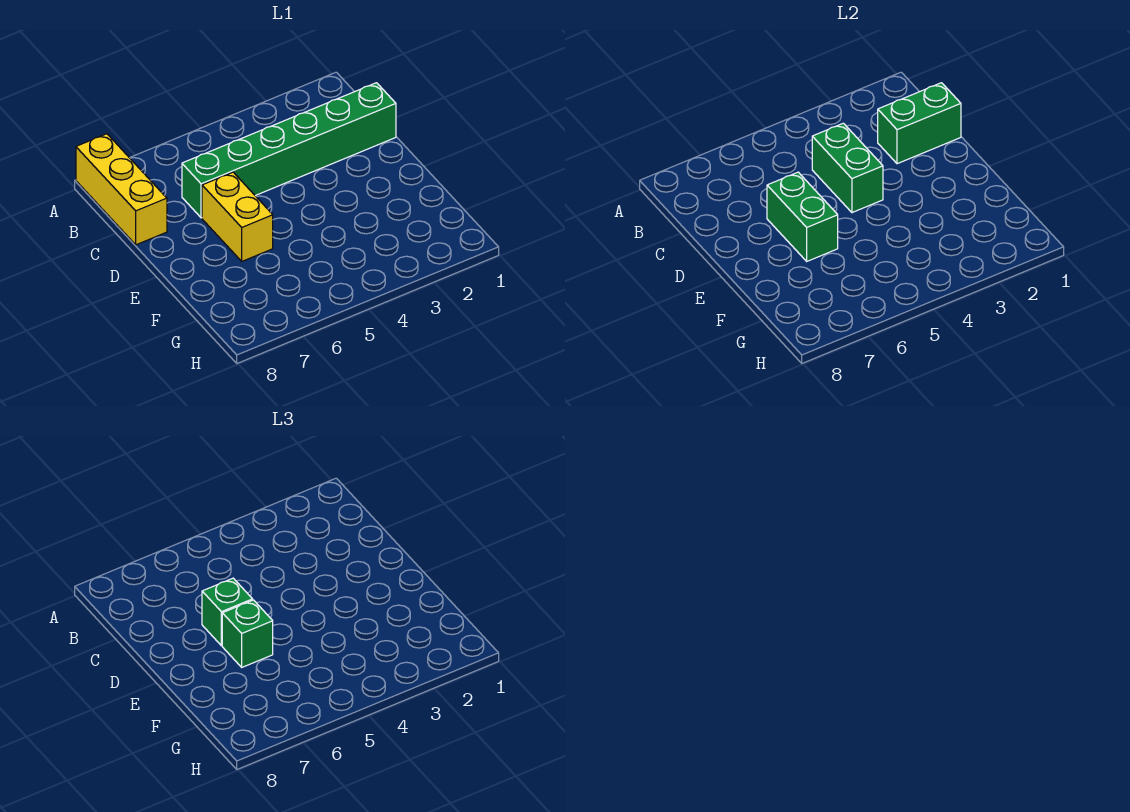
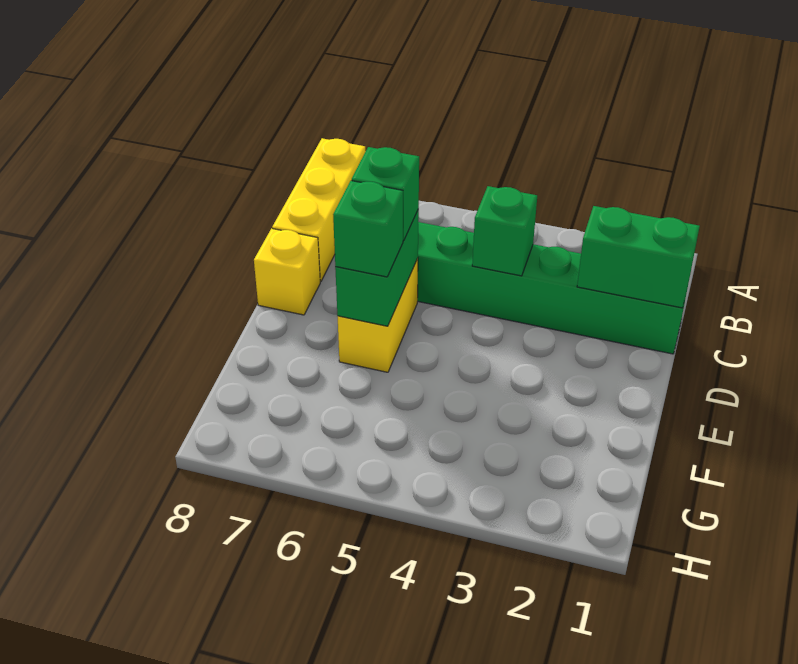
green brick C4:D4 level 2 -> green brick C4 level 2
none -> yellow brick D8 level 1

